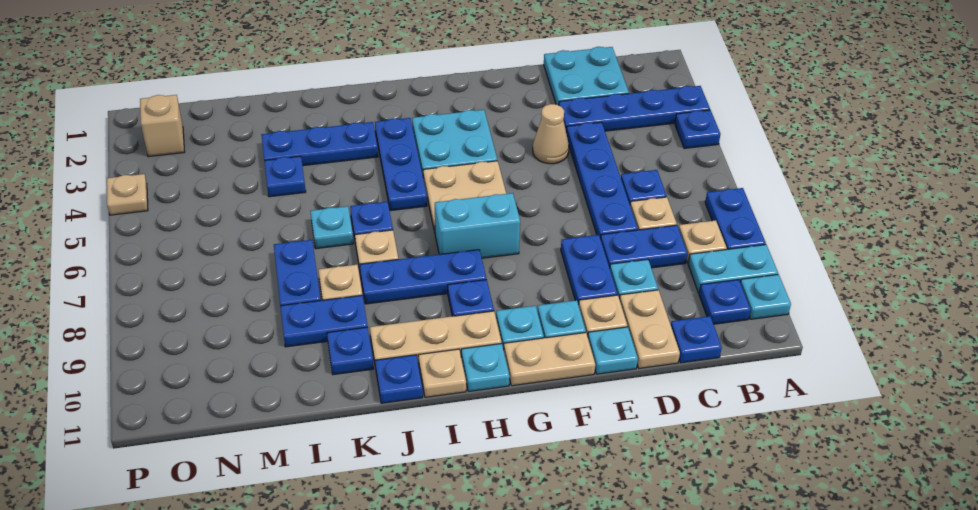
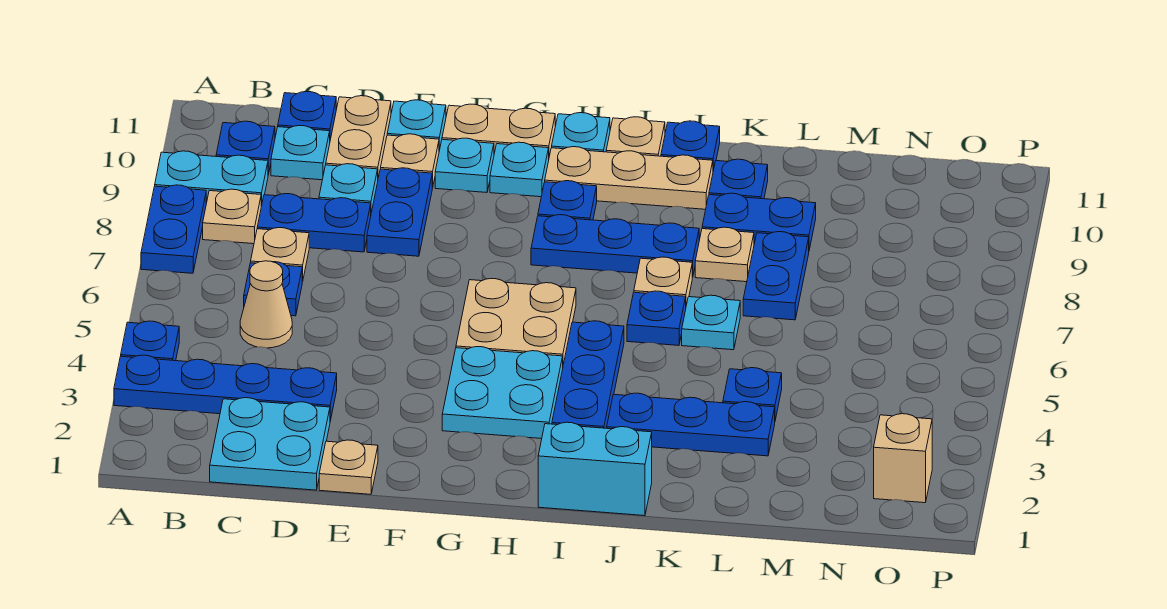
cyan plate A10 level 1 -> cyan plate C10 level 1
blue plate D4:D7 level 1 -> none
tan cone E4 level 1 -> tan cone C5 level 1
cyan brick G7:H7 level 1 -> cyan brick I1:J1 level 1
tan plate P4 level 1 -> tan plate E1 level 1

